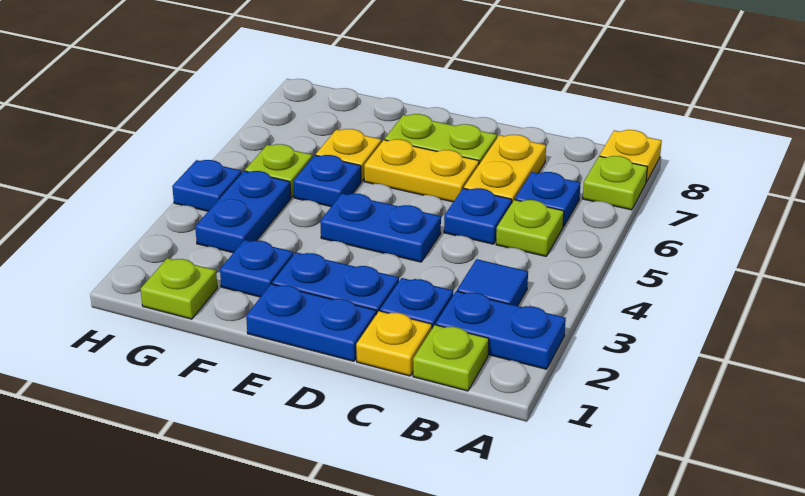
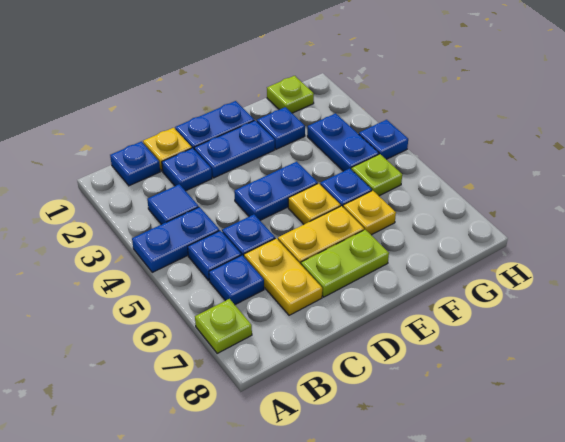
blue plate A2:B2 level 1 -> blue plate A4:B4 level 1
yellow plate A8 level 1 -> yellow plate E5 level 1
lime plate B1 level 1 -> blue plate B1 level 1
lime plate B5 level 1 -> blue plate B5 level 1

